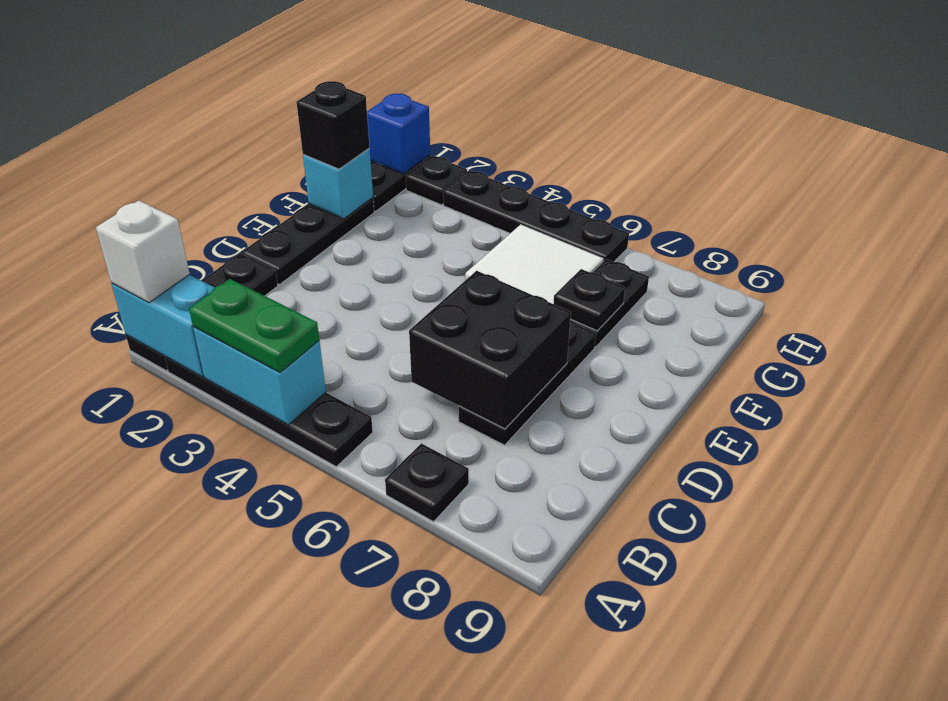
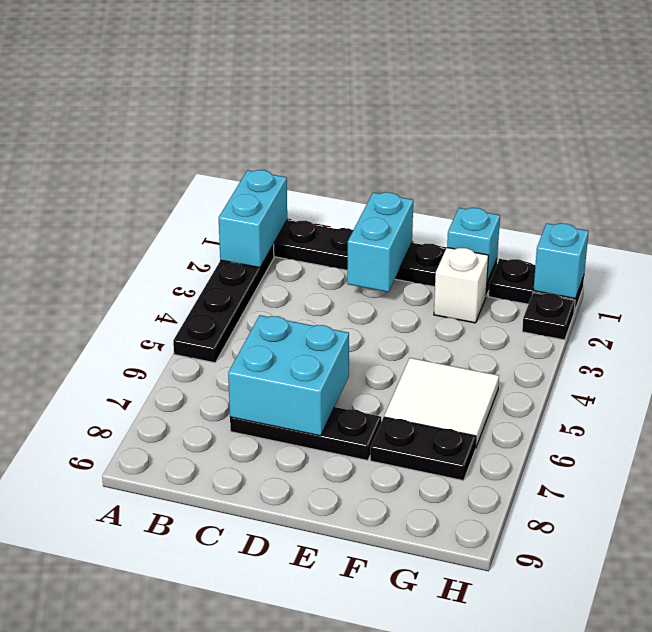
white brick A1 level 3 -> white brick F2 level 1
cyan brick A3:A4 level 2 -> cyan brick D1:D2 level 2
green plate A3:A4 level 3 -> none
black plate A7 level 1 -> none
black brick C6:D7 level 2 -> cyan brick C6:D7 level 2
black brick F1 level 3 -> none
black plate F7 level 2 -> none
blue brick H1 level 2 -> cyan brick H1 level 2
black plate H3:H6 level 1 -> none

